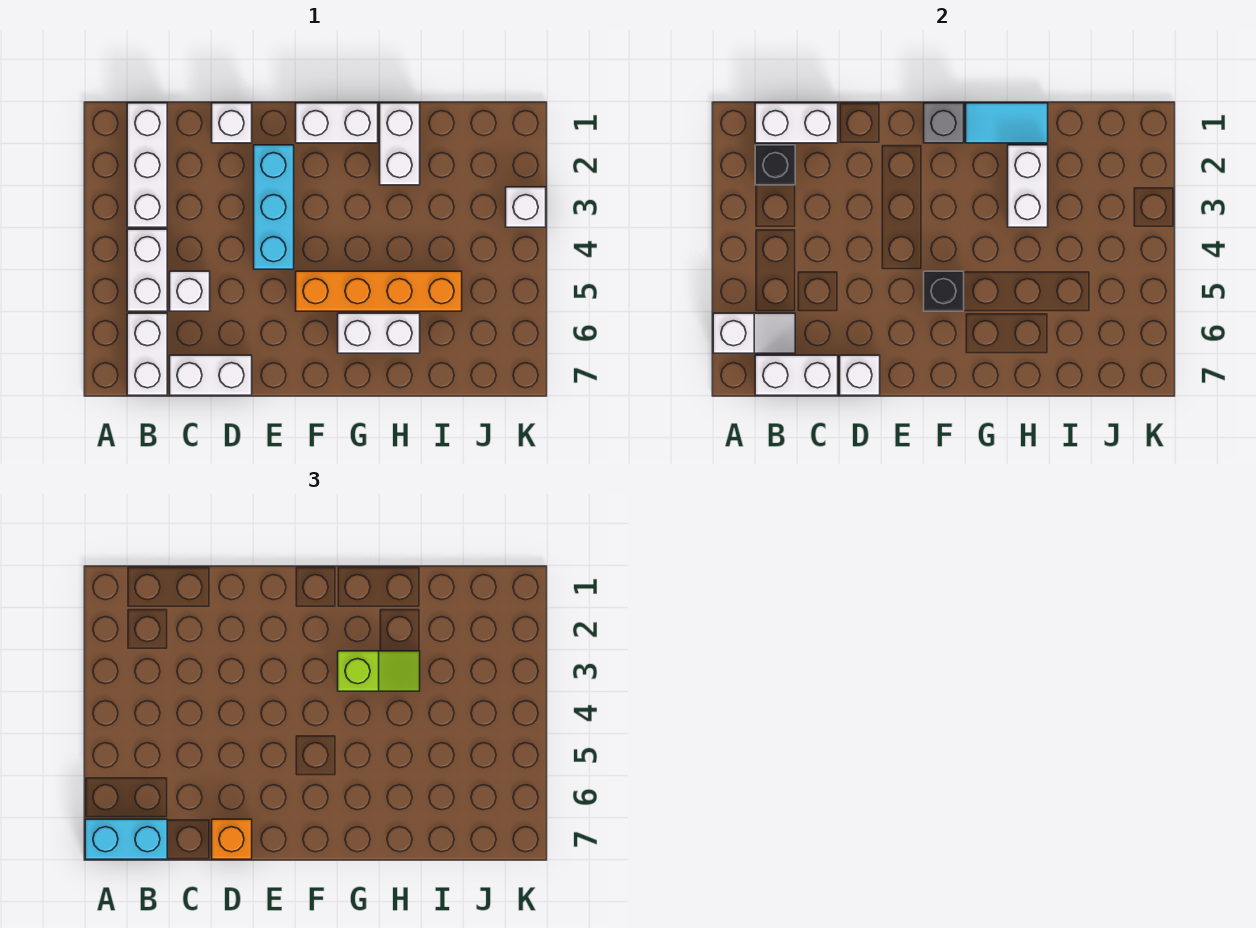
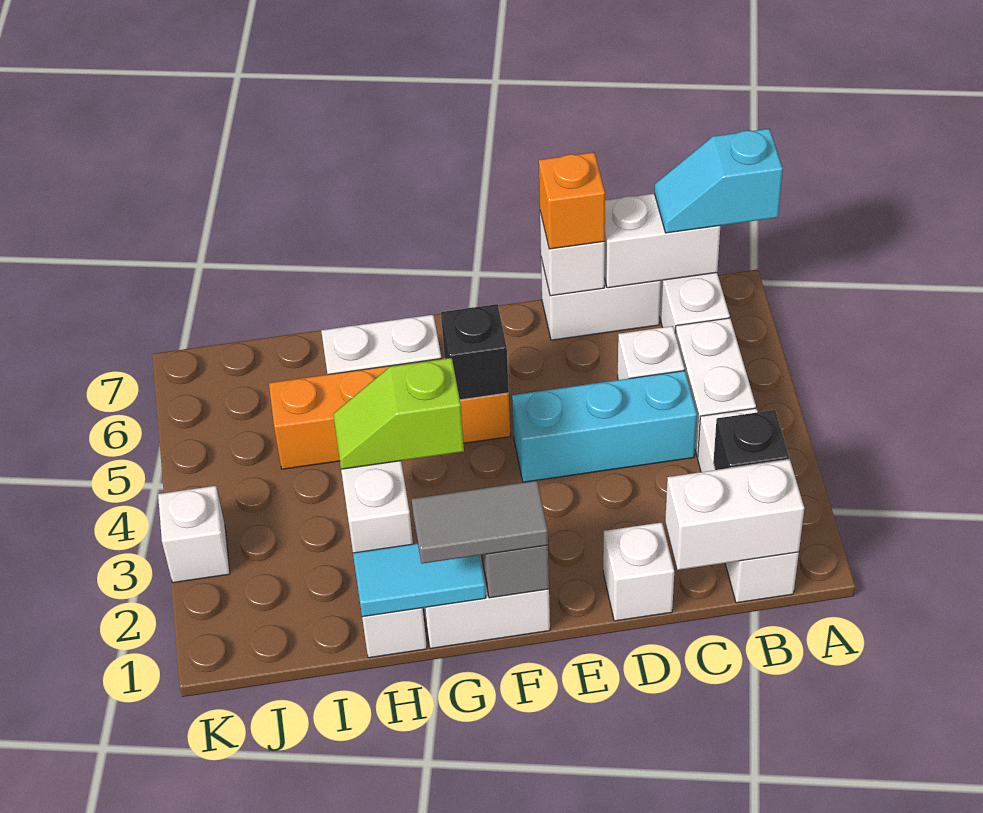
white slope A6:B6 level 2 top A -> none
cyan brick A7:B7 level 3 -> cyan slope A7:B7 level 3 top A
cyan brick E2:E4 level 1 -> cyan brick C4:E4 level 1
none -> grey tile F1:G1 level 3

